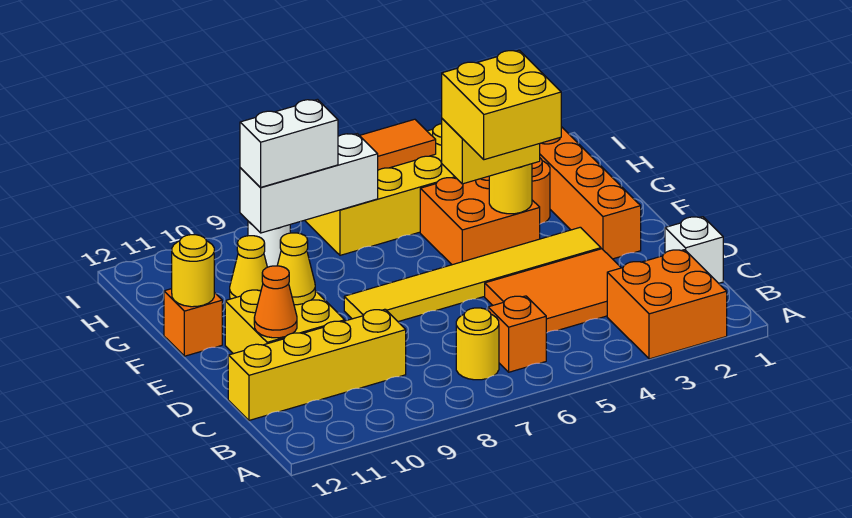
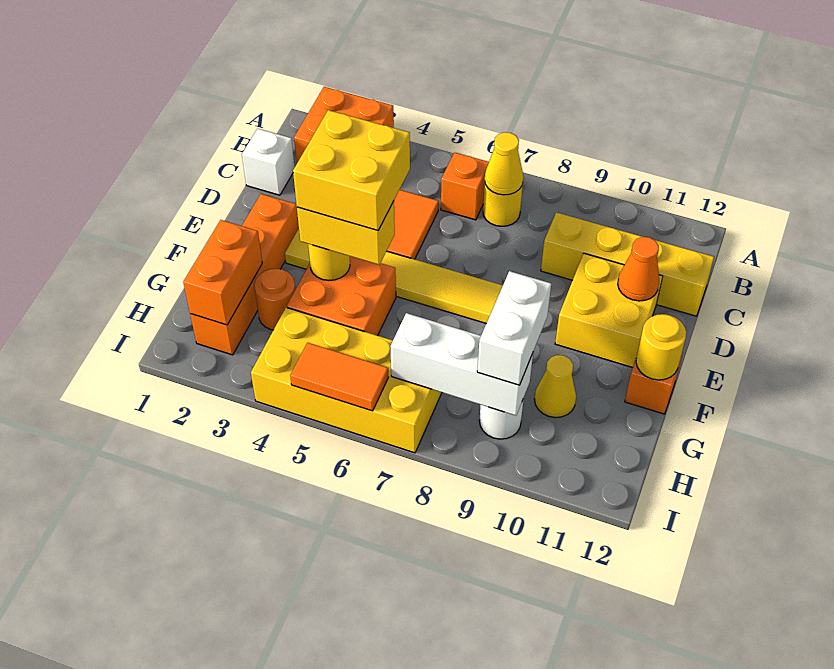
yellow cone E10 level 2 -> yellow cone B7 level 2
none -> orange brick G2:H2 level 2
white brick H8:H9 level 3 -> white brick G9:H9 level 3

